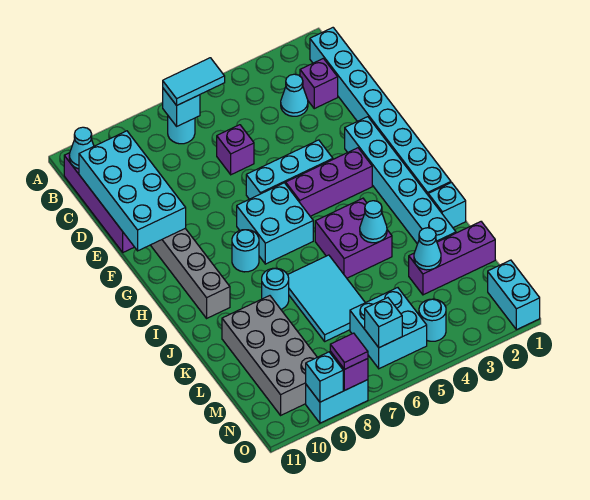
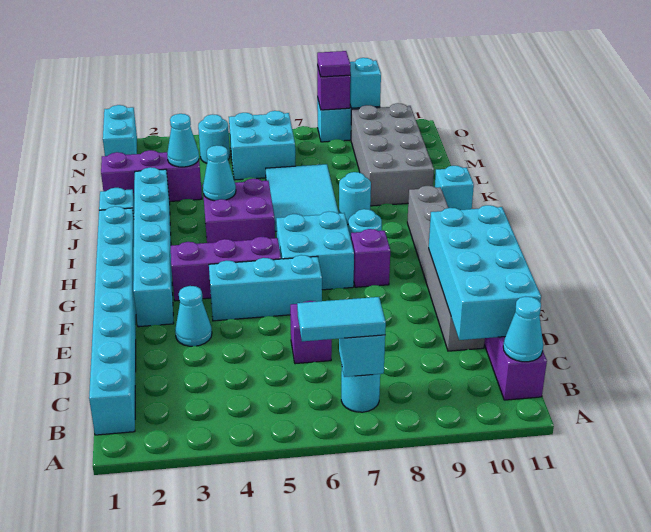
purple brick C2 level 1 -> purple brick G8 level 1
cyan cone C3 level 1 -> cyan cone E3 level 1
cyan brick N6 level 2 -> cyan brick J11 level 1

